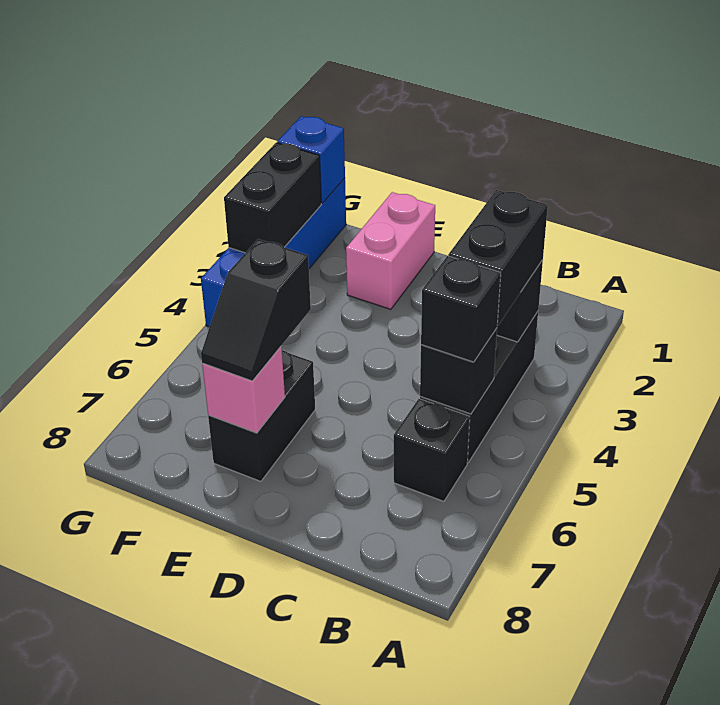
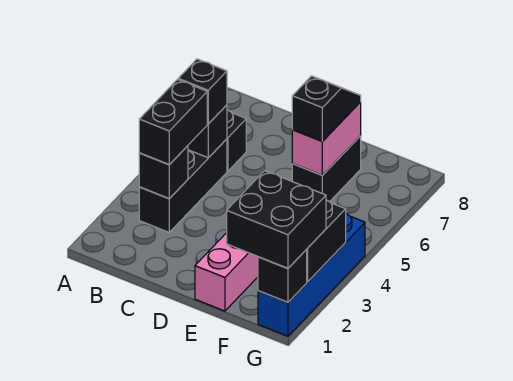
pink brick E7 level 2 -> pink brick E6:E7 level 2
none -> black brick F1:G2 level 3
blue brick G1 level 2 -> black brick G1 level 2

